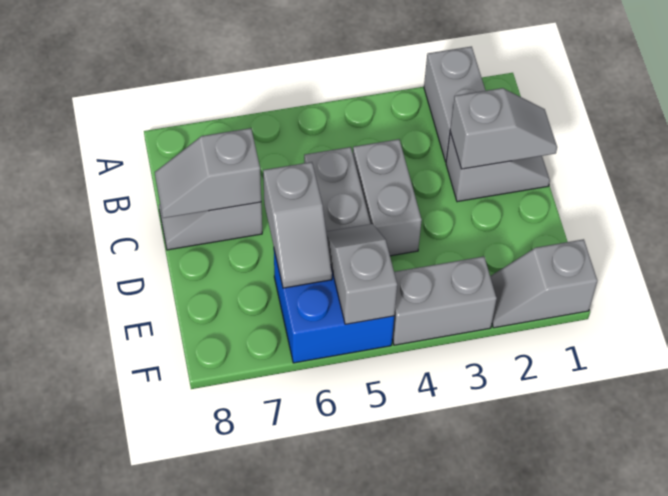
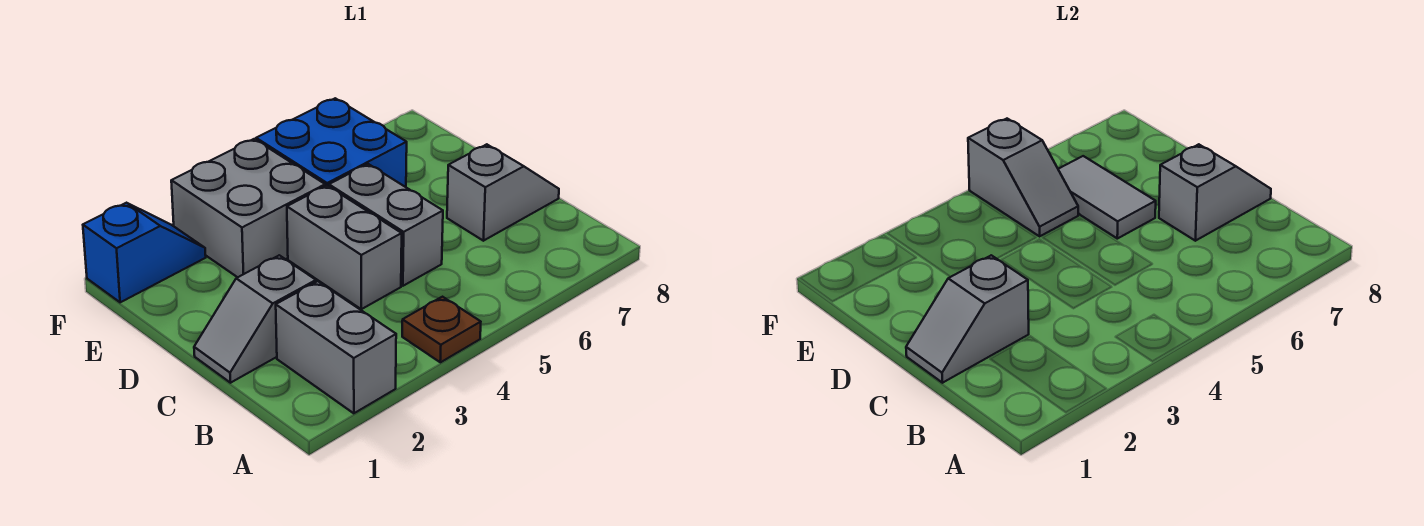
none -> brown plate A4 level 1
grey slope D6:E6 level 2 top D -> grey tile D6:E6 level 2
grey slope F1:F2 level 1 top 1 -> blue slope F1:F2 level 1 top 1
grey brick F3:F4 level 1 -> grey brick E3:F4 level 1

